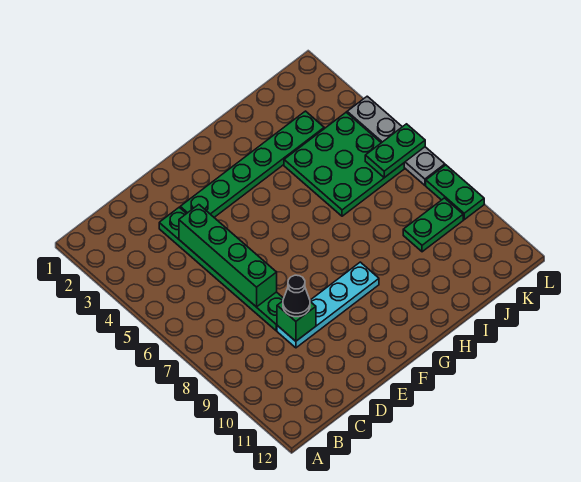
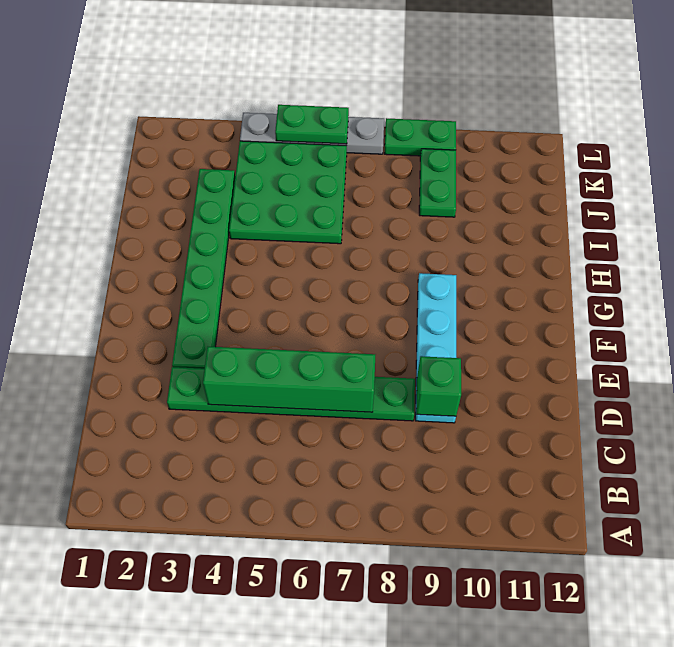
black cone D9 level 3 -> none
green plate K6:L6 level 2 -> green plate L5:L6 level 2

